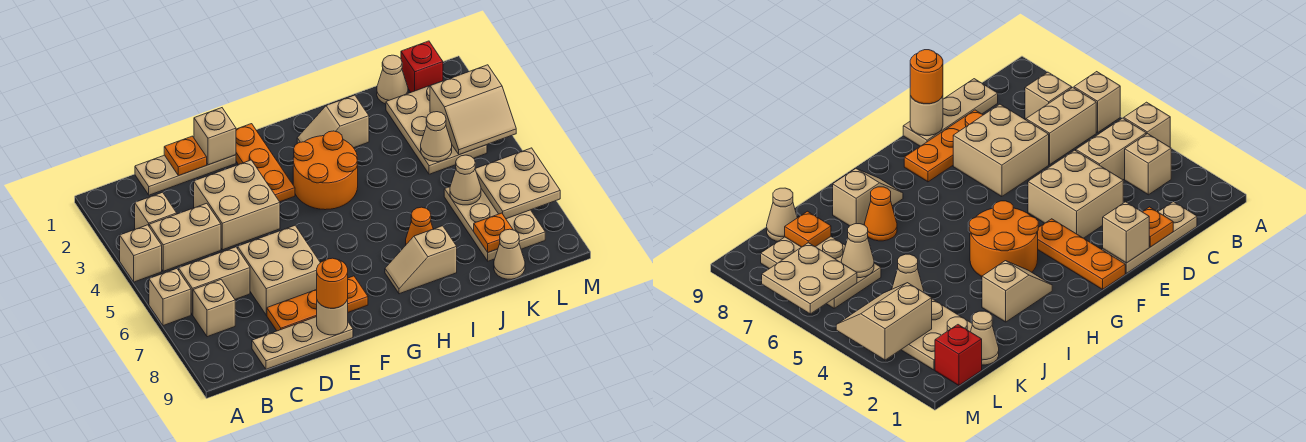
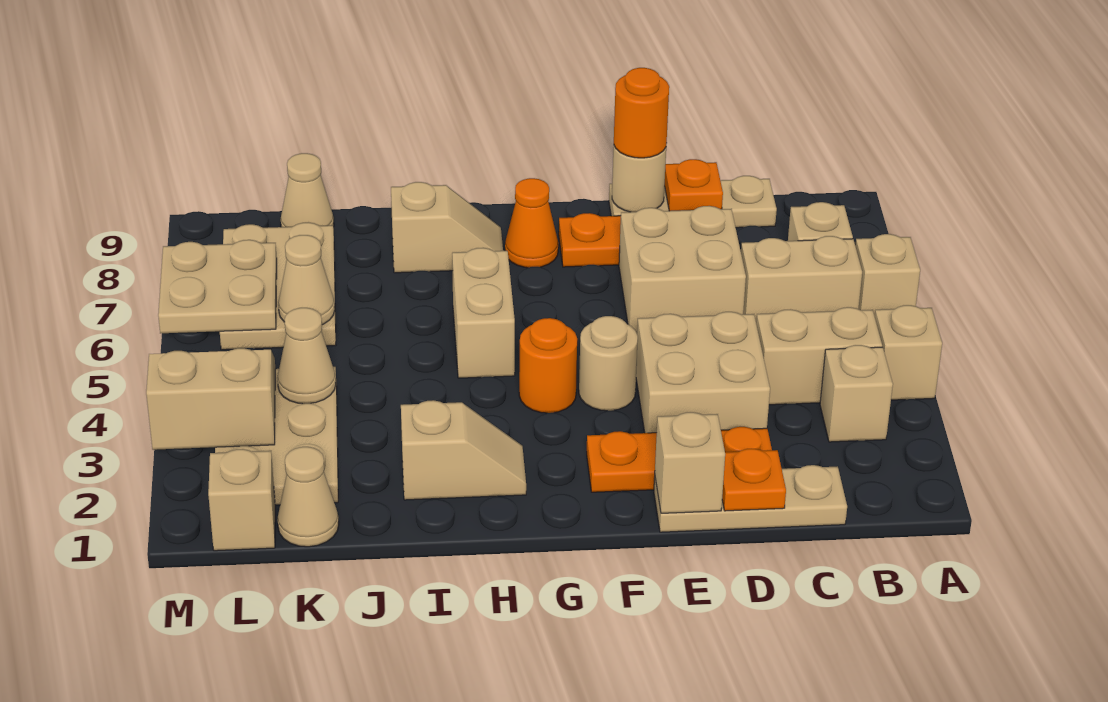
orange plate F1:F3 level 1 -> orange plate D2:F2 level 1
none -> tan round brick F4 level 1
orange round brick G3:H4 level 1 -> orange round brick G4 level 1
none -> tan brick H5:H6 level 1
orange cone I7 level 1 -> orange cone G8 level 1
orange plate K8 level 2 -> orange plate D9 level 2
red brick L1 level 1 -> tan brick L1 level 1

